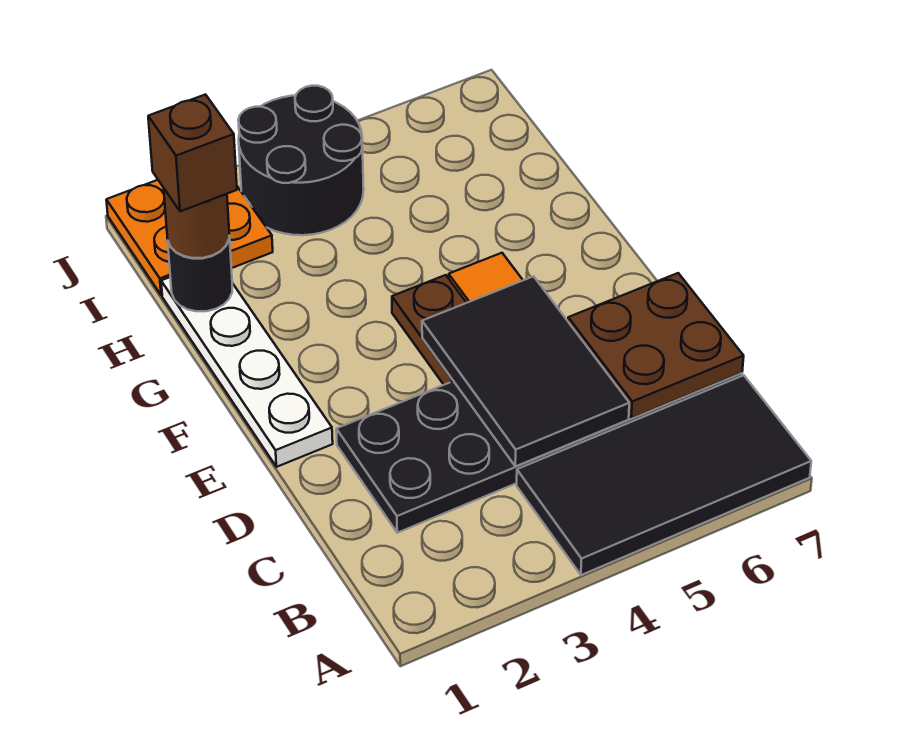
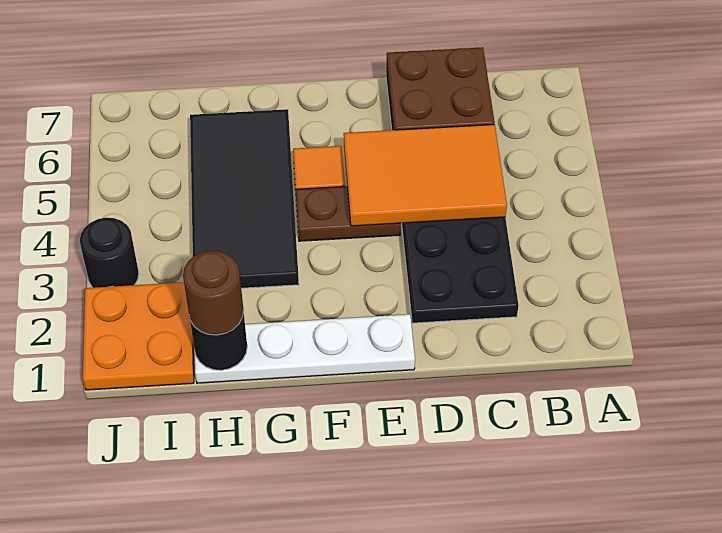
black tile A4:B7 level 1 -> black tile G3:H6 level 1
black tile C4:E5 level 2 -> orange tile C4:E5 level 2
brown brick H1 level 4 -> none
black round brick I3:J4 level 1 -> black round brick J3 level 1

